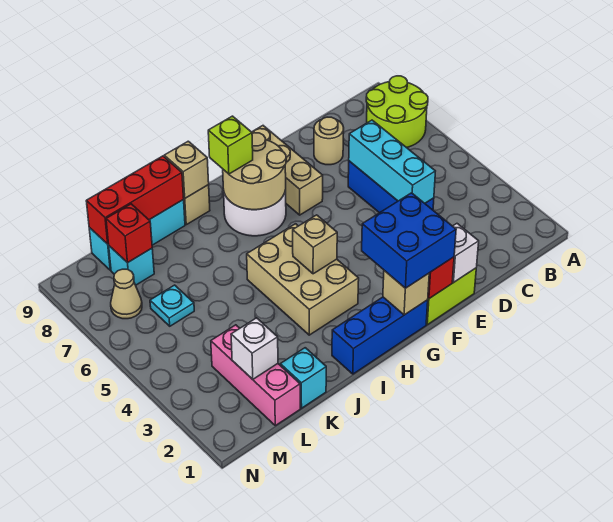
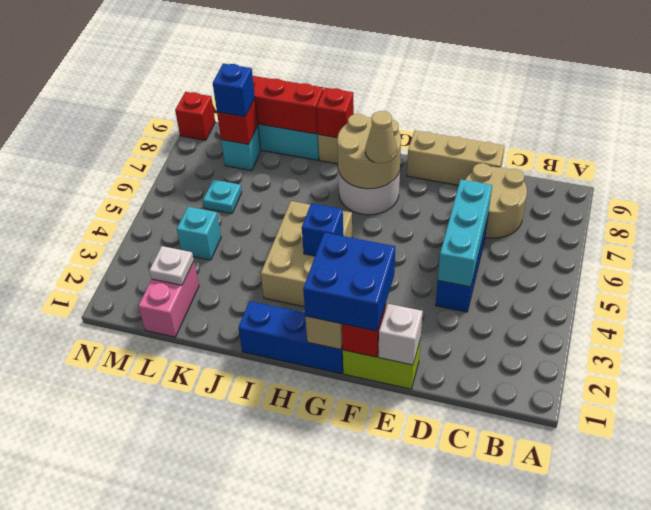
lime round brick A7:B8 level 1 -> none
tan round brick D8 level 1 -> tan round brick C7:D8 level 1
tan brick F7:F9 level 1 -> tan brick D9:F9 level 1
tan brick H4 level 2 -> blue brick H4 level 2
lime brick H8 level 3 -> none
tan brick I9 level 2 -> red brick I9 level 2
cyan brick K1 level 1 -> cyan brick L4 level 1
pink brick L1:L3 level 1 -> pink brick L1:L2 level 1
white brick L2 level 2 -> white plate L2 level 2
none -> blue brick L8 level 3
tan cone M7 level 1 -> tan cone G7 level 3
none -> red brick N9 level 1

